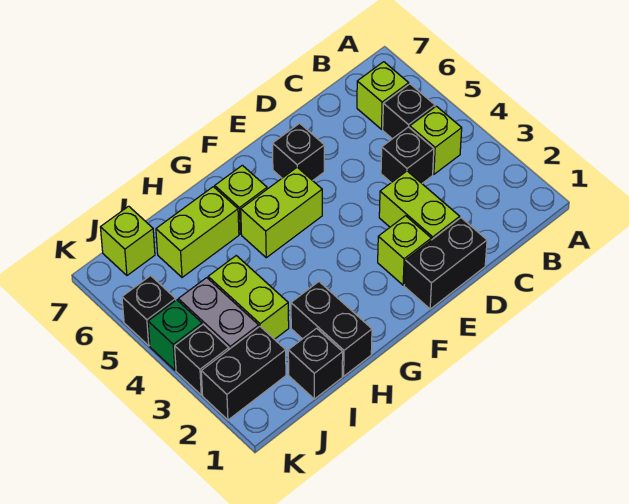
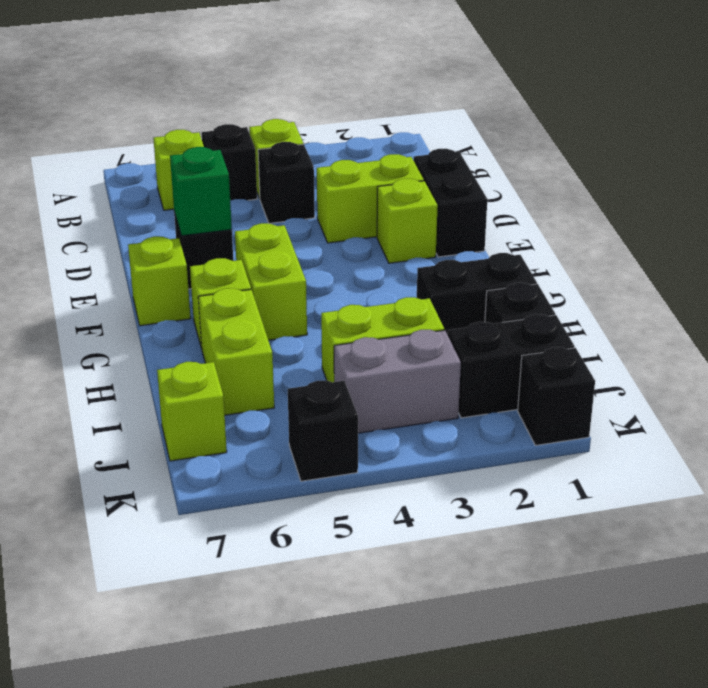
none -> lime brick F7 level 1
black brick J2:K2 level 1 -> black brick J1:J2 level 1
black brick K3 level 1 -> black brick K1 level 1
green brick K4 level 1 -> green brick E6 level 2

